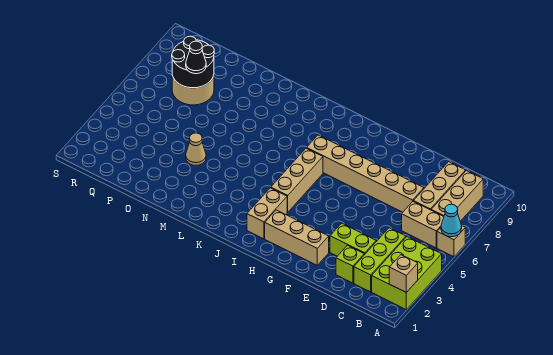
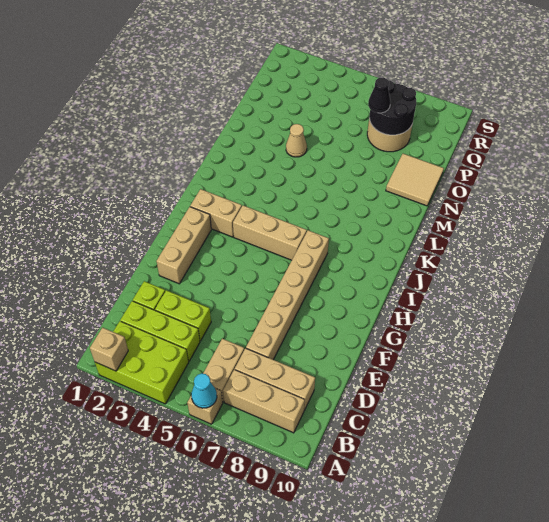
lime brick D3:E3 level 1 -> lime brick D3:D4 level 1
none -> tan tile N9:O10 level 1

